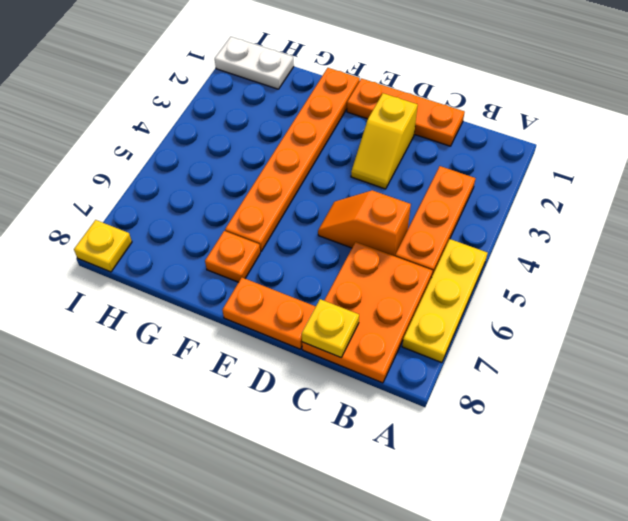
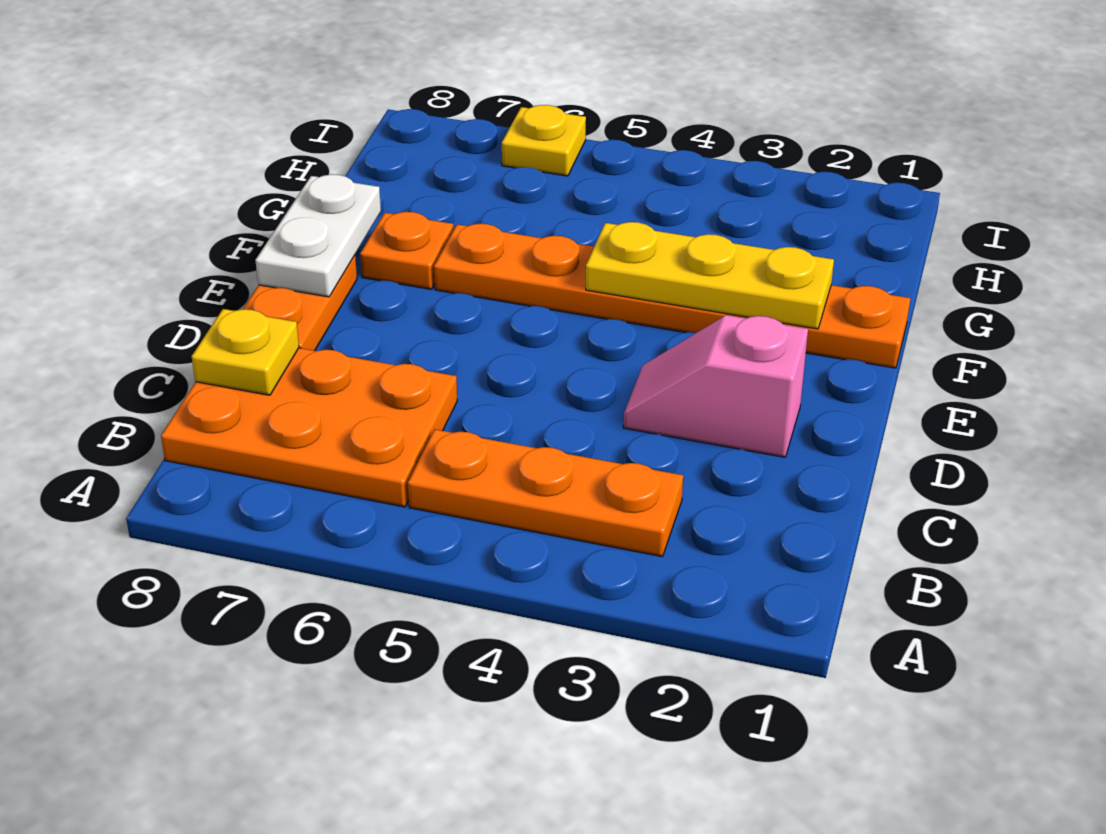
yellow plate A5:A7 level 1 -> yellow plate F2:F4 level 2
orange plate C1:E1 level 1 -> none
orange slope C5:D5 level 1 top C -> none
yellow slope D2:D3 level 1 top 2 -> pink slope D2:D3 level 1 top 2
white plate H1:I1 level 1 -> white plate E8:F8 level 2
yellow plate I8 level 1 -> yellow plate I6 level 1

